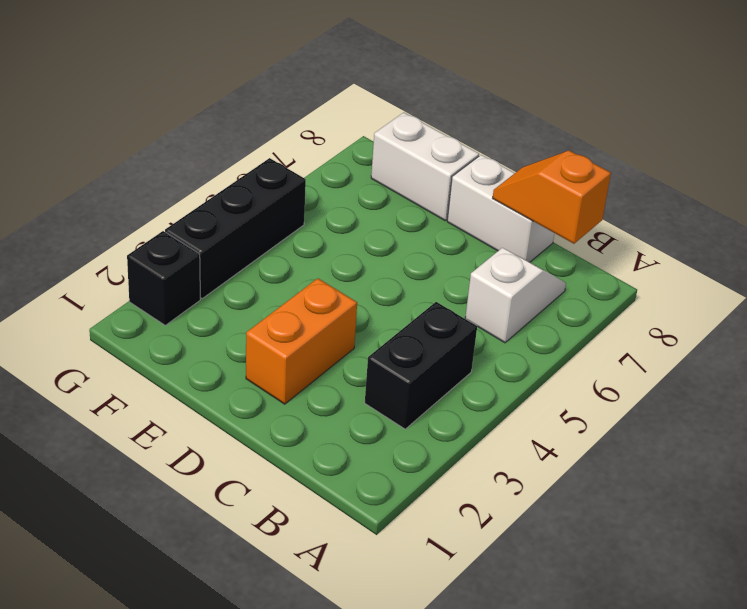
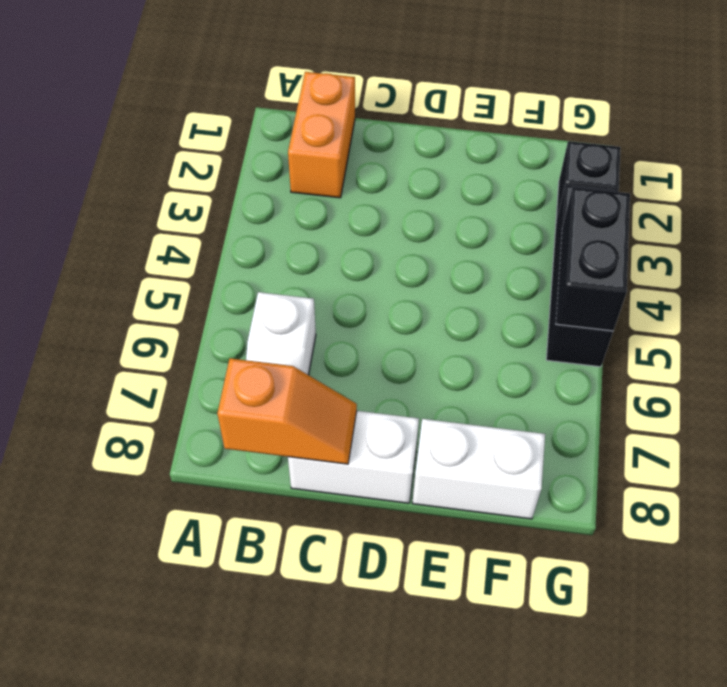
black brick B3:B4 level 1 -> black brick G4:G5 level 2
orange brick D2:D3 level 1 -> orange brick B1:B2 level 1

